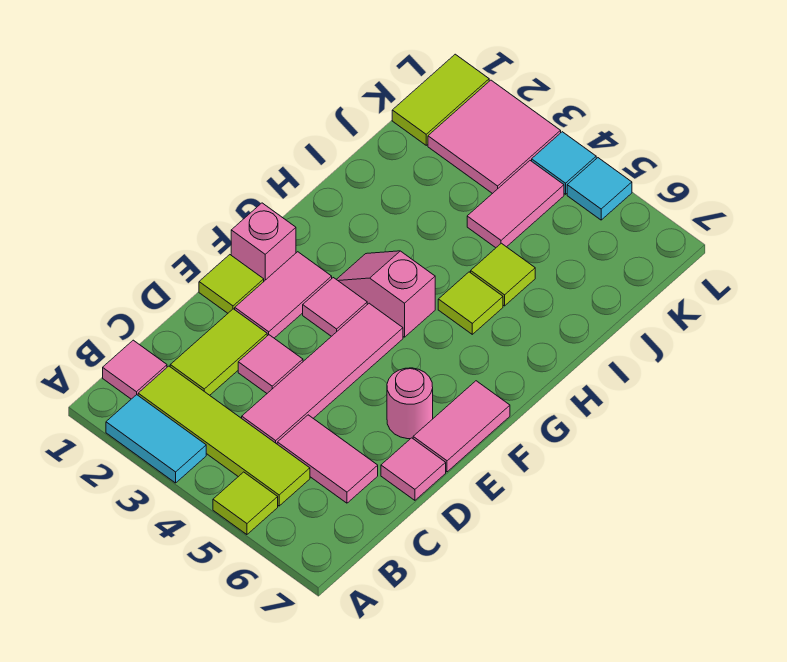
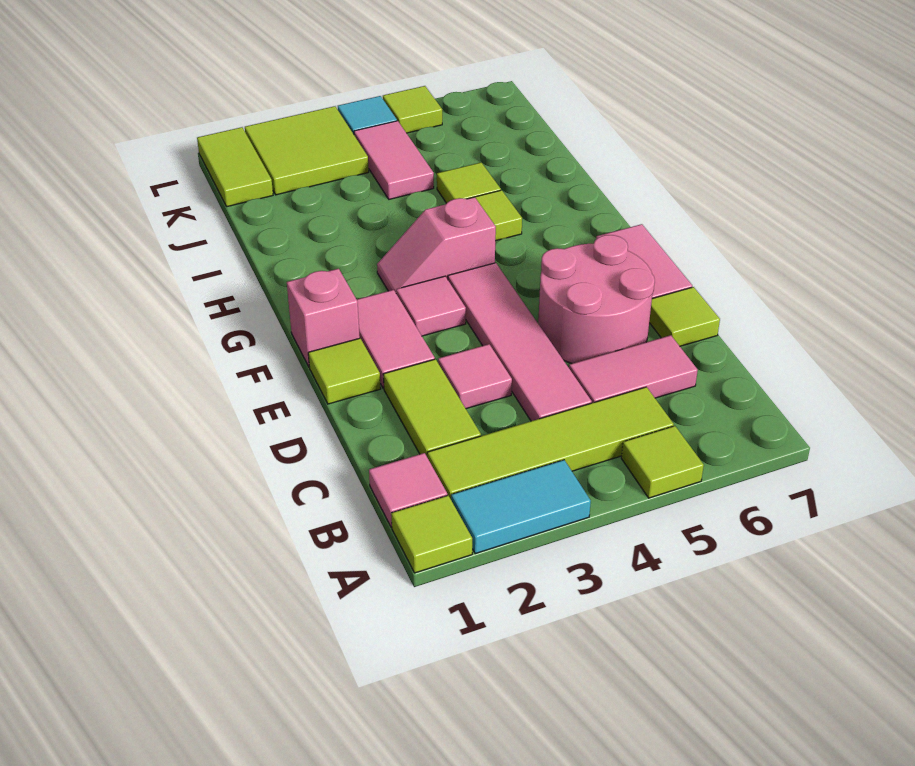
none -> lime tile A1 level 1
pink tile D7 level 1 -> lime tile D7 level 1
pink round brick E6 level 1 -> pink round brick D5:E6 level 1
pink tile K2:L3 level 1 -> lime tile K2:L3 level 1
cyan tile L5 level 1 -> lime tile L5 level 1

